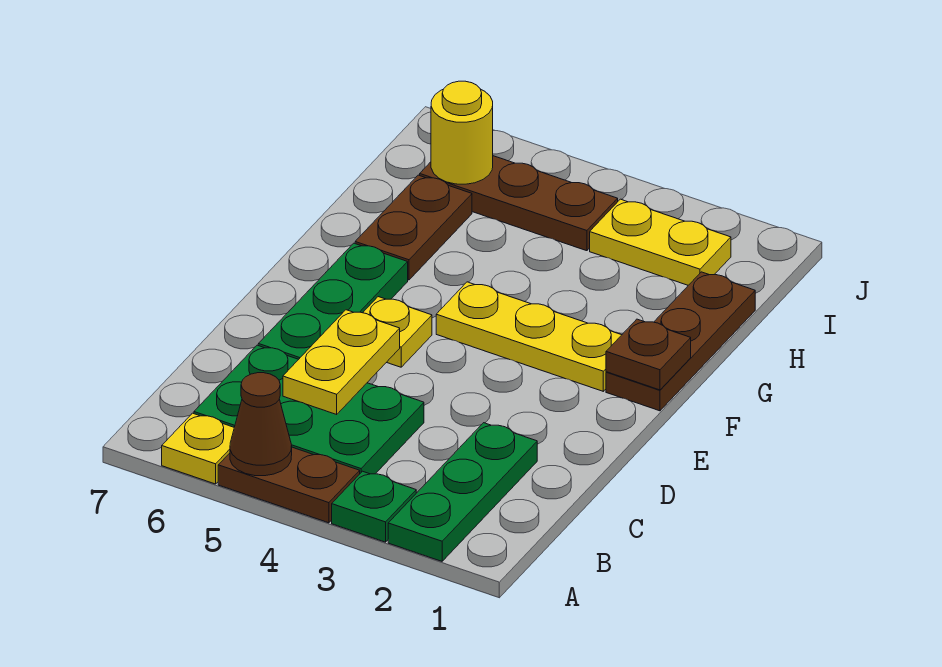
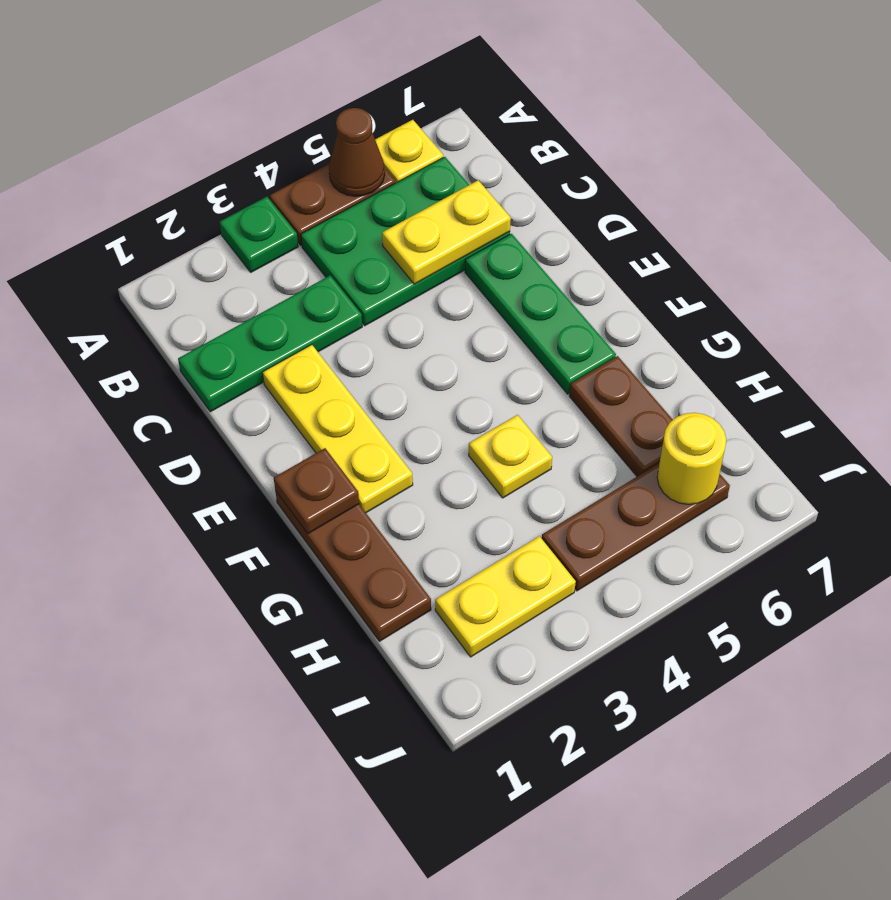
green plate A2:C2 level 1 -> green plate C1:C3 level 1
yellow plate C5:D5 level 2 -> yellow plate C5:C6 level 2
yellow plate E5 level 1 -> yellow plate G4 level 1
yellow plate F2:F4 level 1 -> yellow plate D2:F2 level 1

